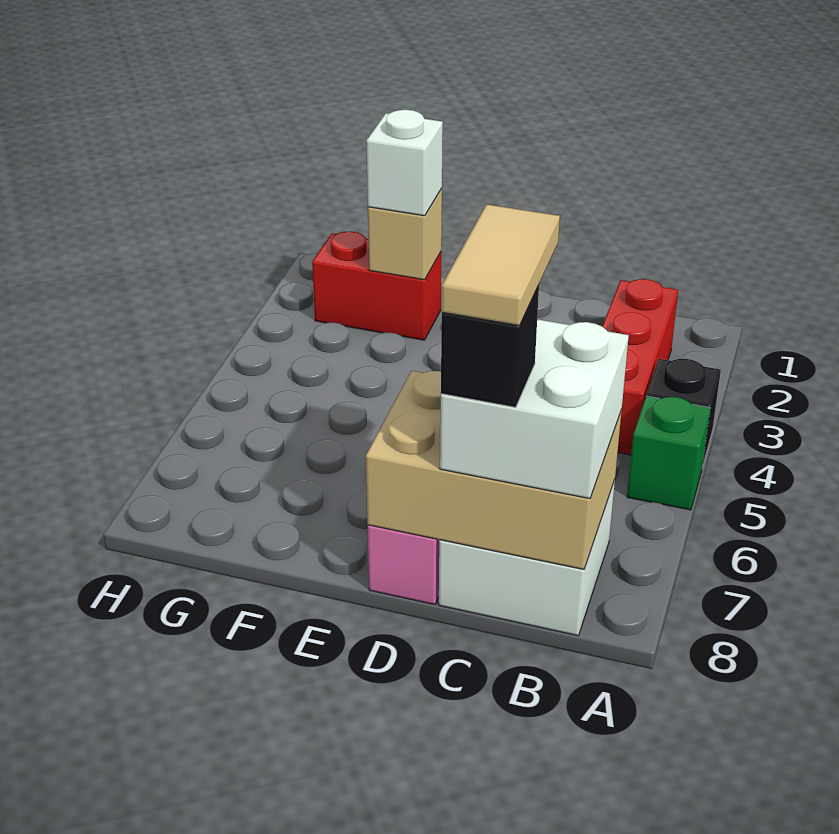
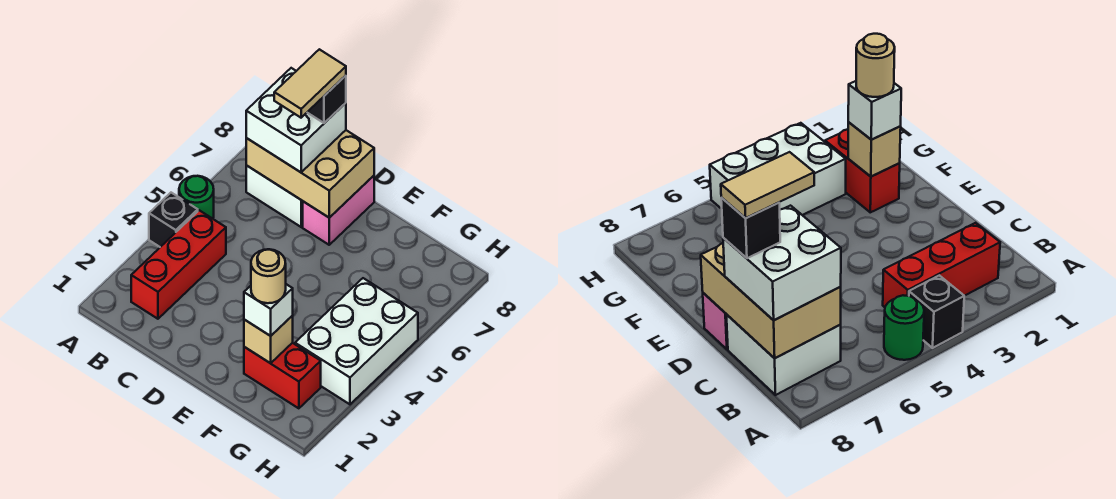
green brick A5 level 1 -> green round brick A5 level 1
none -> tan round brick F2 level 4
none -> white brick G3:H5 level 1

